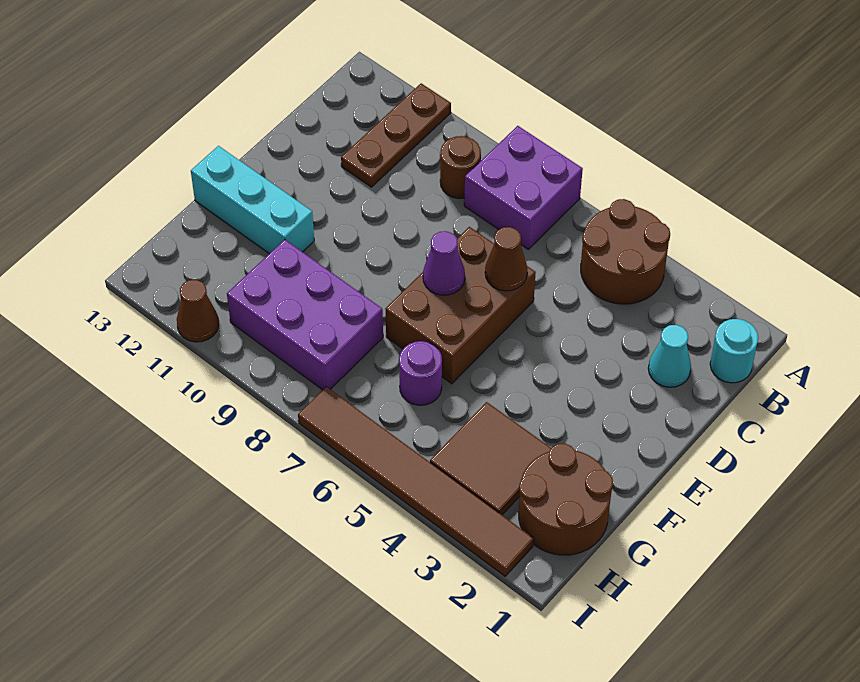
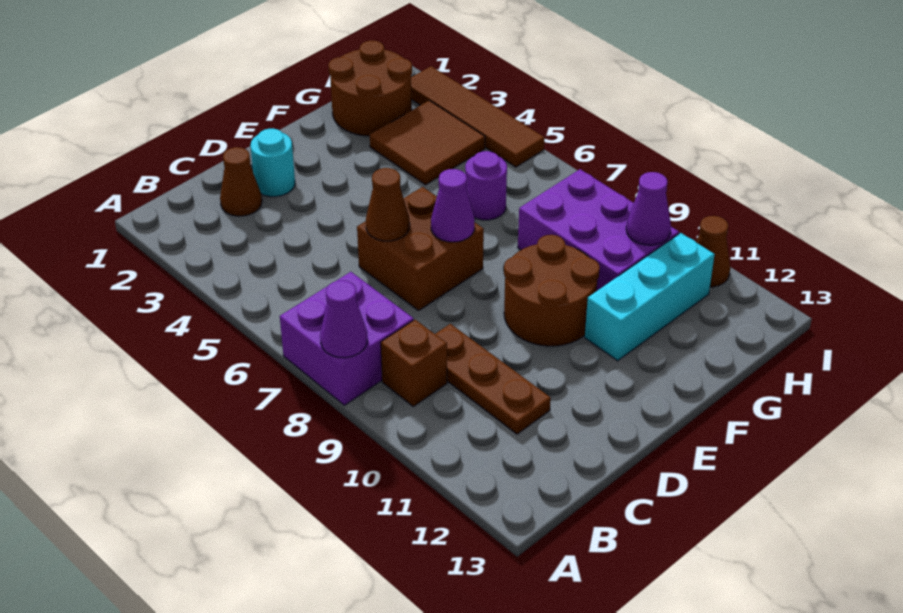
brown round brick A4:B5 level 1 -> brown round brick E9:F10 level 1
none -> purple cone A8 level 2
brown plate A11:C11 level 1 -> brown plate C9:C11 level 1
cyan round brick B1 level 1 -> cyan round brick D2 level 1
brown round brick B9 level 1 -> brown brick B9 level 1
cyan cone C2 level 1 -> brown cone C2 level 1
brown brick D6:F7 level 1 -> brown brick D6:E7 level 1
cyan brick F11:F13 level 1 -> cyan brick F11:H11 level 1
none -> purple cone H10 level 2
brown tile I2:I7 level 1 -> brown tile I2:I5 level 1

